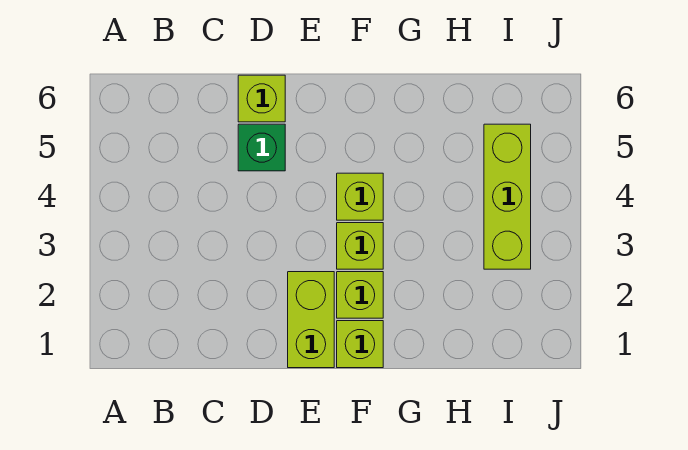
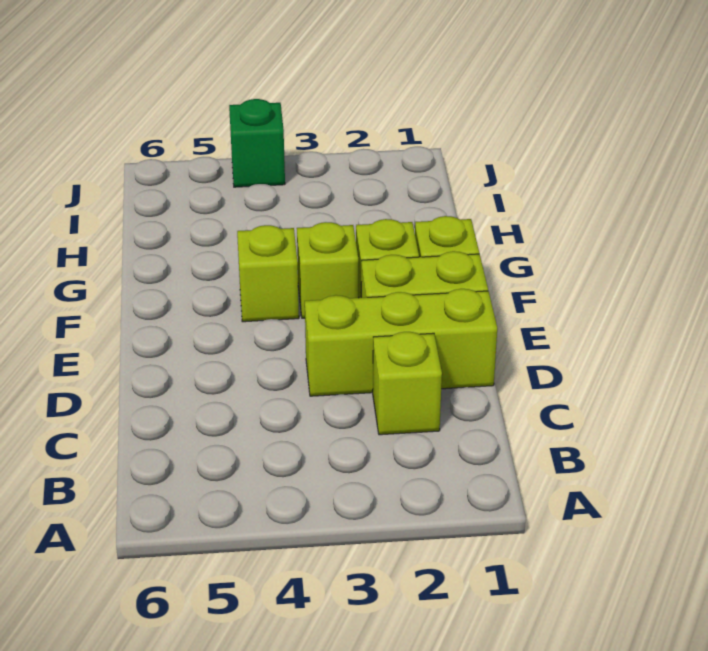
green brick D5 level 1 -> green brick J4 level 1
lime brick D6 level 1 -> lime brick C2 level 1
lime brick I3:I5 level 1 -> lime brick D1:D3 level 1

